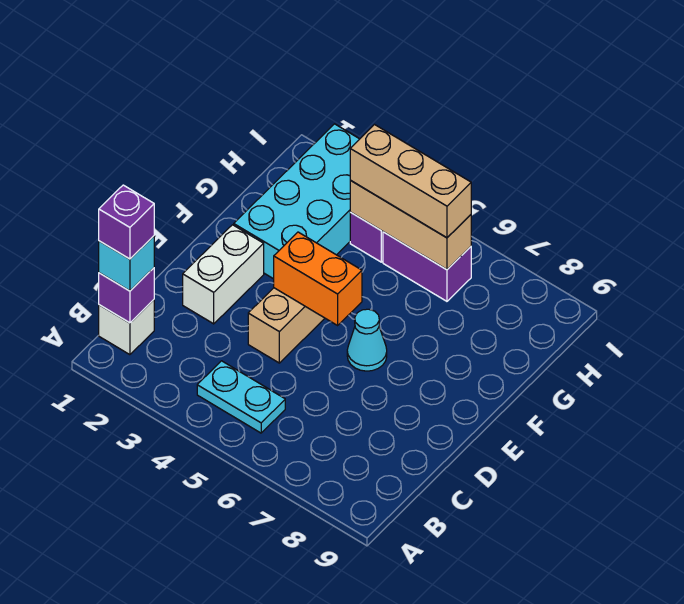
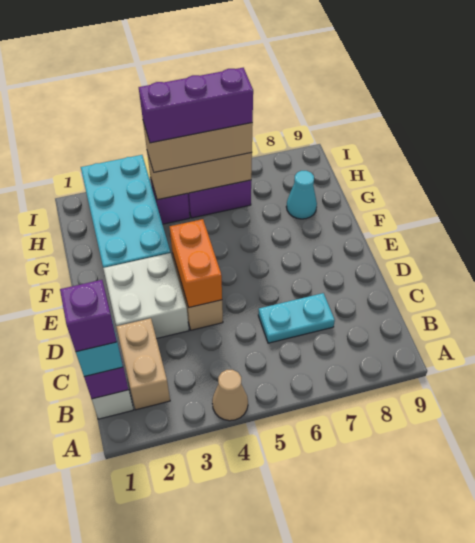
none -> tan cone A4 level 1
none -> tan brick B2:C2 level 1
cyan plate B4:B5 level 1 -> cyan plate C6:C7 level 1
white brick D2:E2 level 1 -> white brick D2:E3 level 1
orange brick E4:E5 level 2 -> orange brick D4:E4 level 2
cyan cone E6 level 1 -> cyan cone G8 level 1
none -> purple brick H4:H6 level 4

